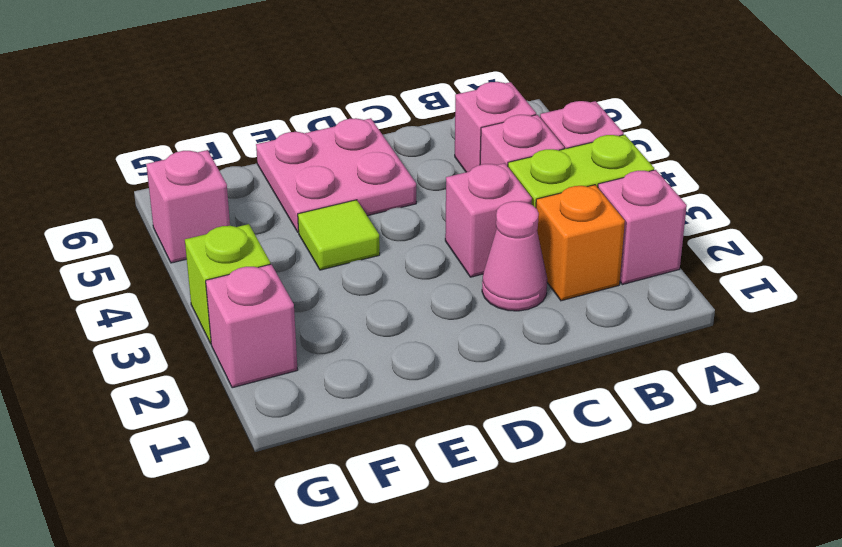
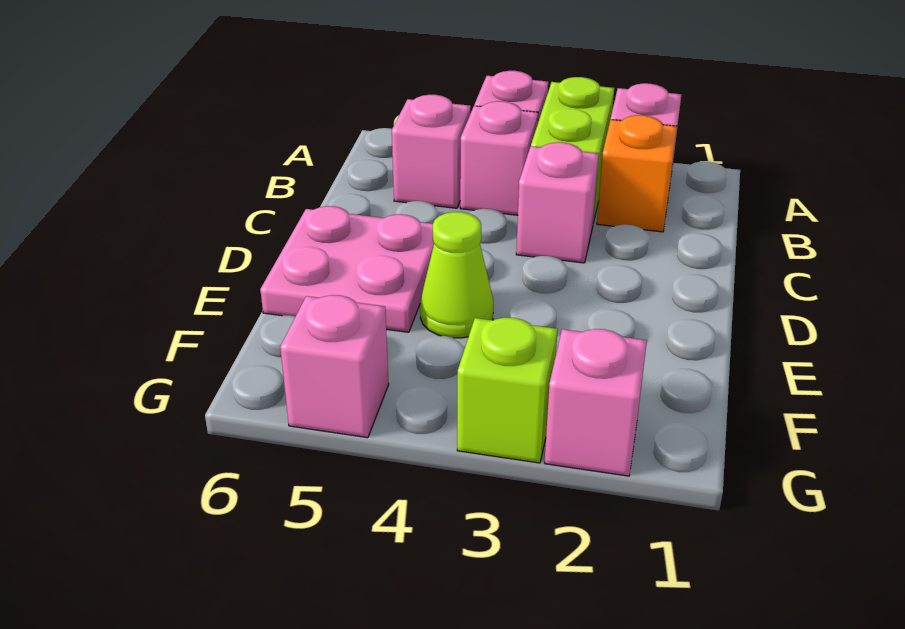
pink cone C2 level 1 -> none
lime tile E4 level 1 -> lime cone E4 level 1

